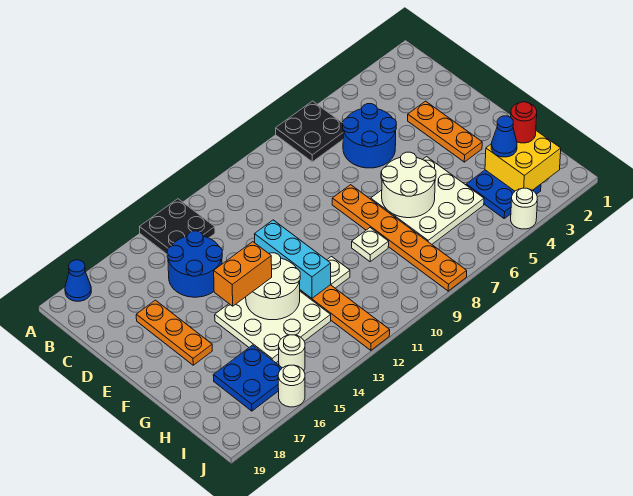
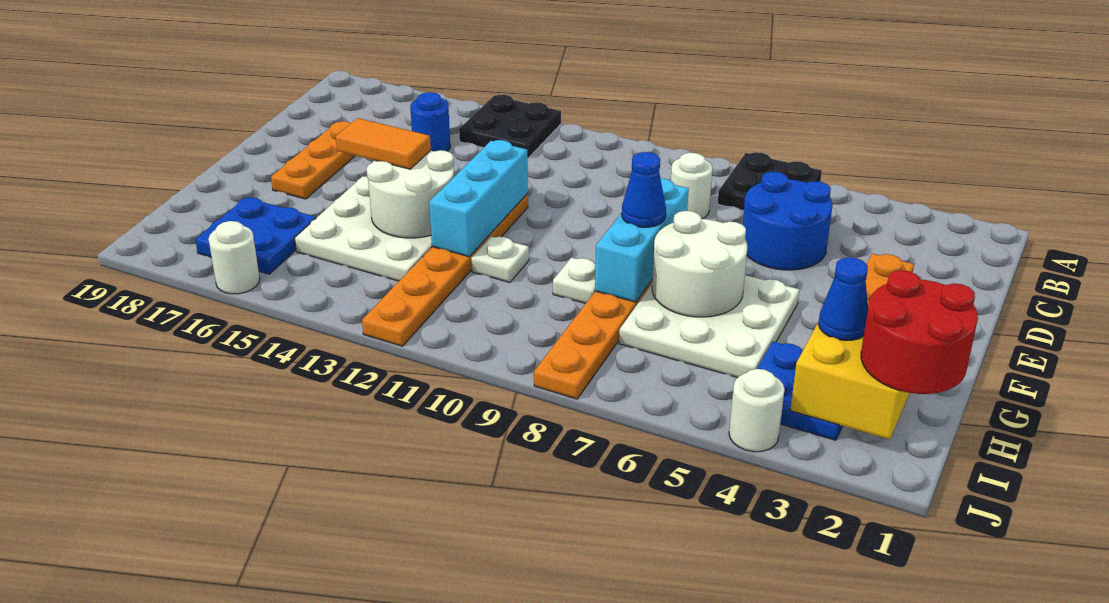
blue cone A18 level 1 -> blue cone F8 level 3
blue round brick C14:D15 level 1 -> blue round brick C15 level 1
none -> cyan brick E8:G8 level 2
orange brick F14:F15 level 3 -> orange tile F14:F15 level 3
red round brick H2 level 3 -> red round brick H1:I2 level 3
white round brick I15 level 1 -> white round brick C8 level 1

